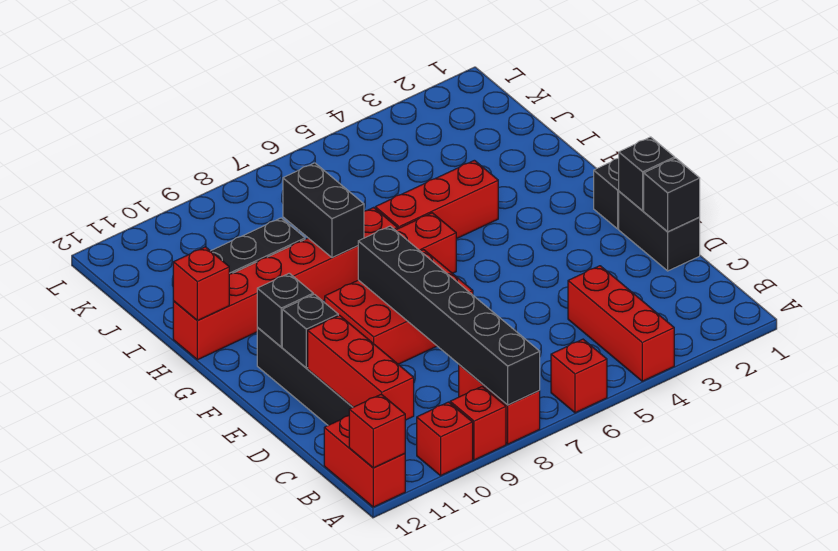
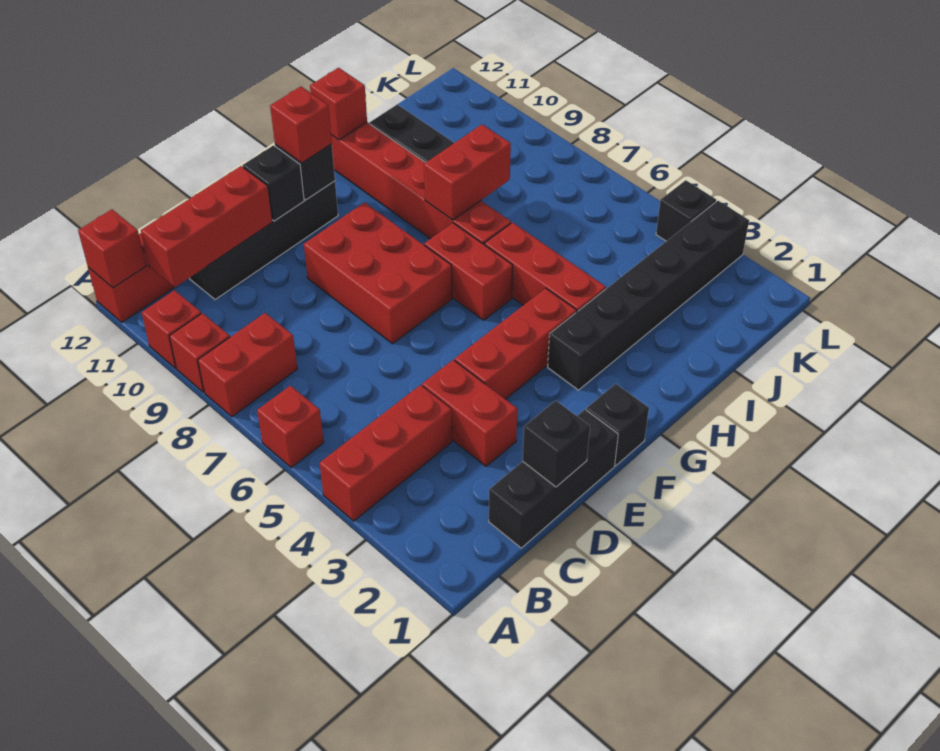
black brick A8:F8 level 2 -> black brick G3:L3 level 1
black brick D1:E1 level 1 -> black brick C1:E1 level 1
none -> red brick D3:D4 level 1
black brick E1 level 2 -> black brick L4 level 1
none -> red brick E4:G4 level 1
none -> red brick F11 level 3
black brick H8:I8 level 2 -> red brick H8:I8 level 2

